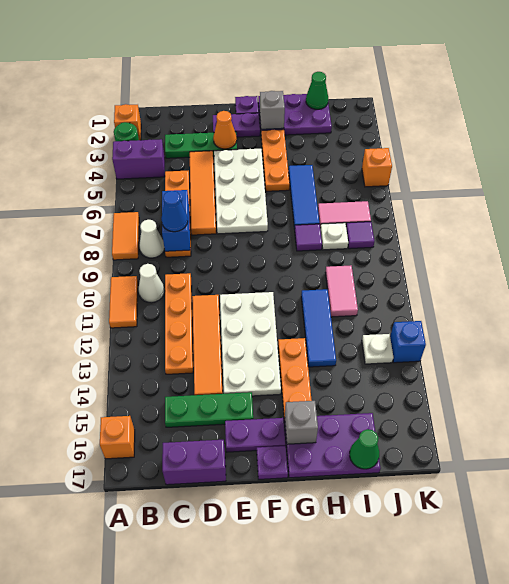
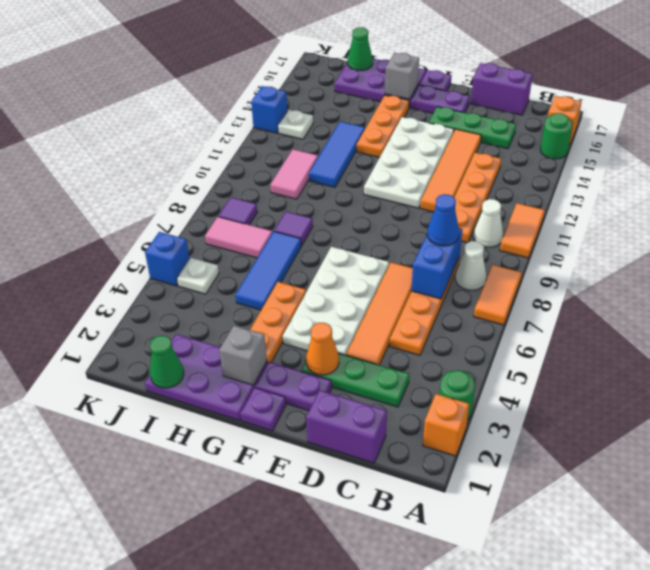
purple brick A4:B4 level 1 -> purple brick C1:D1 level 1
none -> green round brick A15 level 1
white plate I8 level 1 -> white plate J5 level 1
orange brick K5 level 1 -> blue brick K5 level 1

